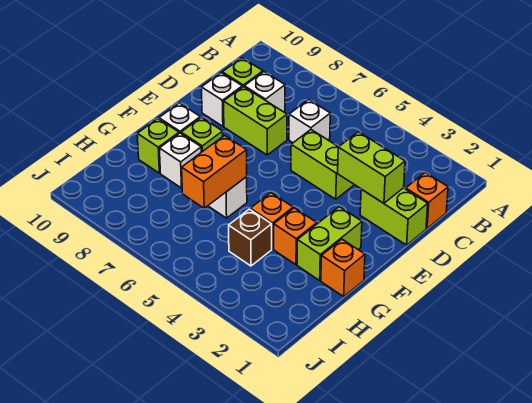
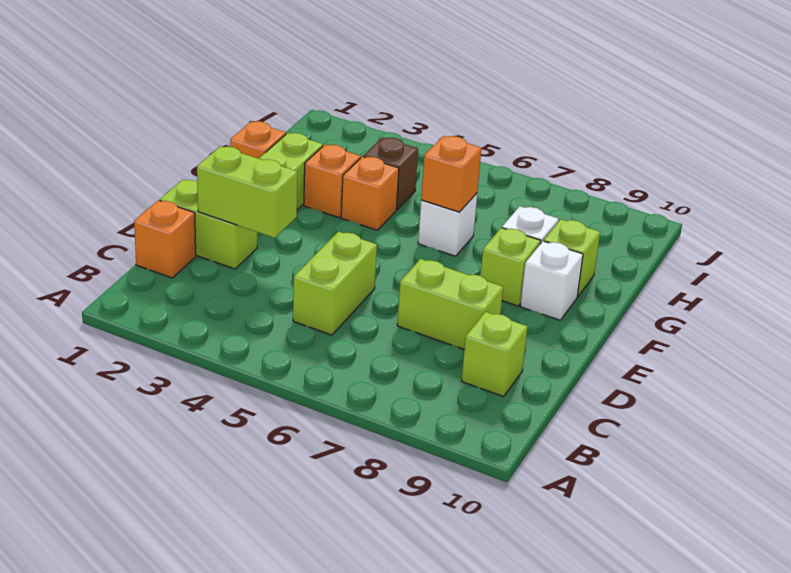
white brick C6 level 1 -> none
white brick C8 level 1 -> none
lime brick D4:D5 level 1 -> lime brick C5:D5 level 1
white brick D9 level 1 -> none
orange brick G6:H6 level 2 -> orange brick G6 level 2

